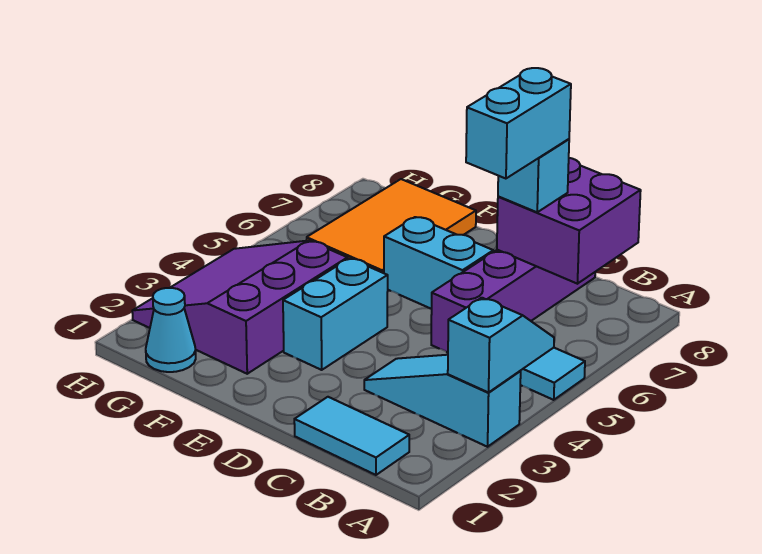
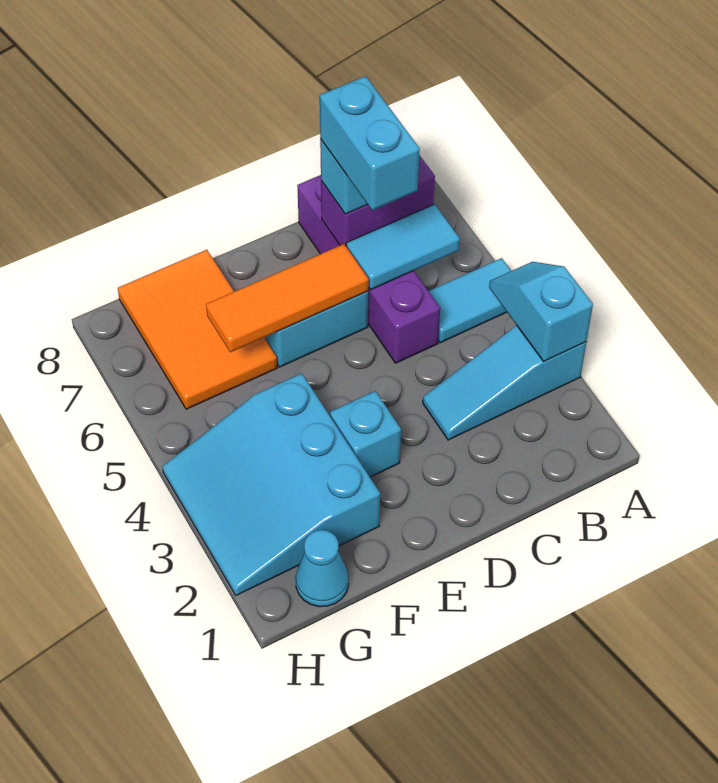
cyan tile B1:C1 level 1 -> cyan tile B6:C6 level 2
purple brick B7:C8 level 2 -> purple brick B7:C7 level 2
none -> orange tile D6:F6 level 2
cyan brick E3:E4 level 1 -> cyan brick E3 level 1
purple slope F2:H4 level 1 top F -> cyan slope F2:H4 level 1 top F

